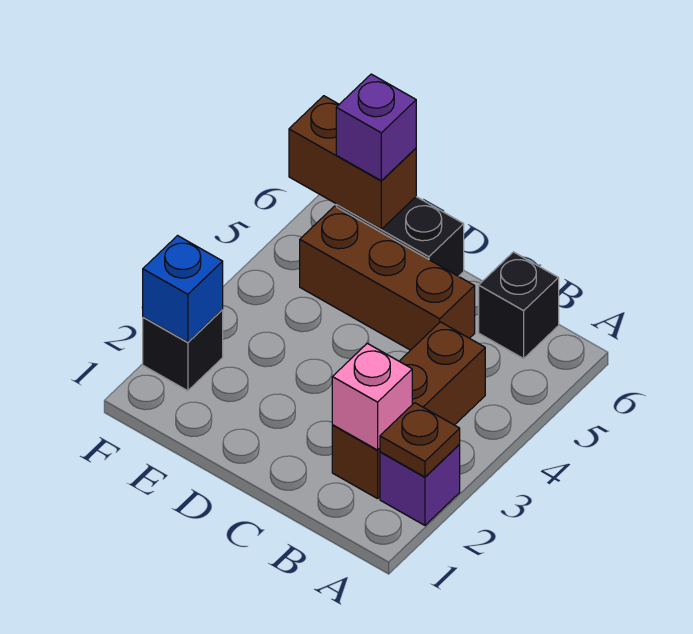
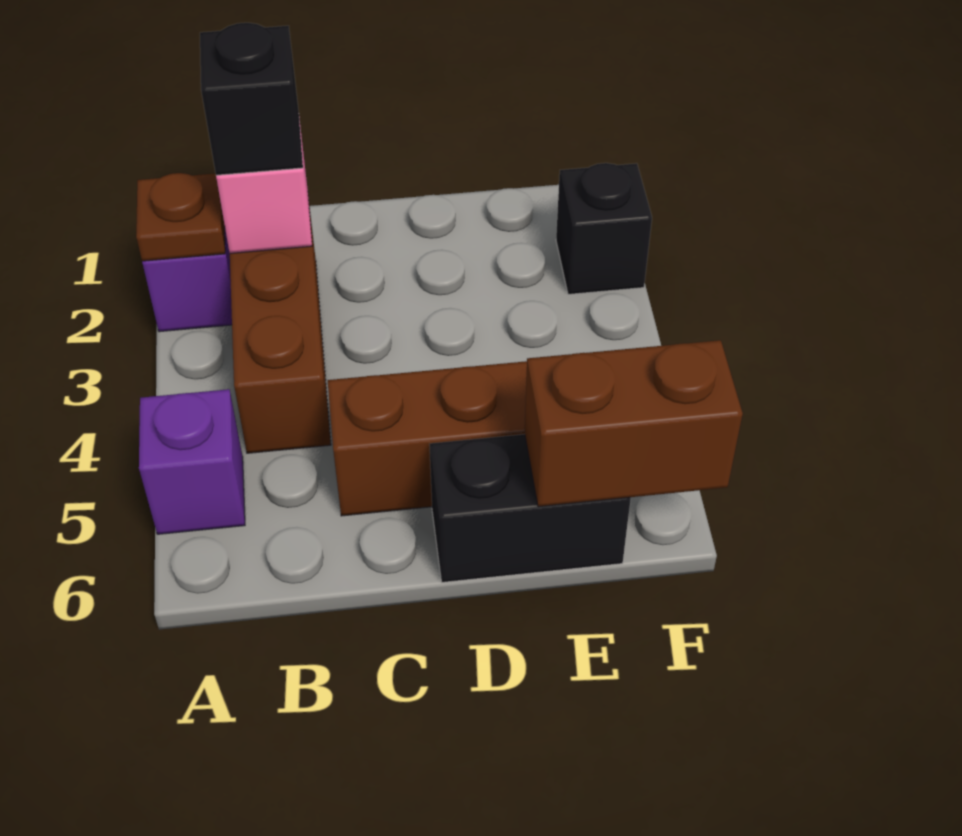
black brick B6 level 1 -> black brick B2 level 3
purple brick E6 level 3 -> purple brick A5 level 1
blue brick F2 level 2 -> none

